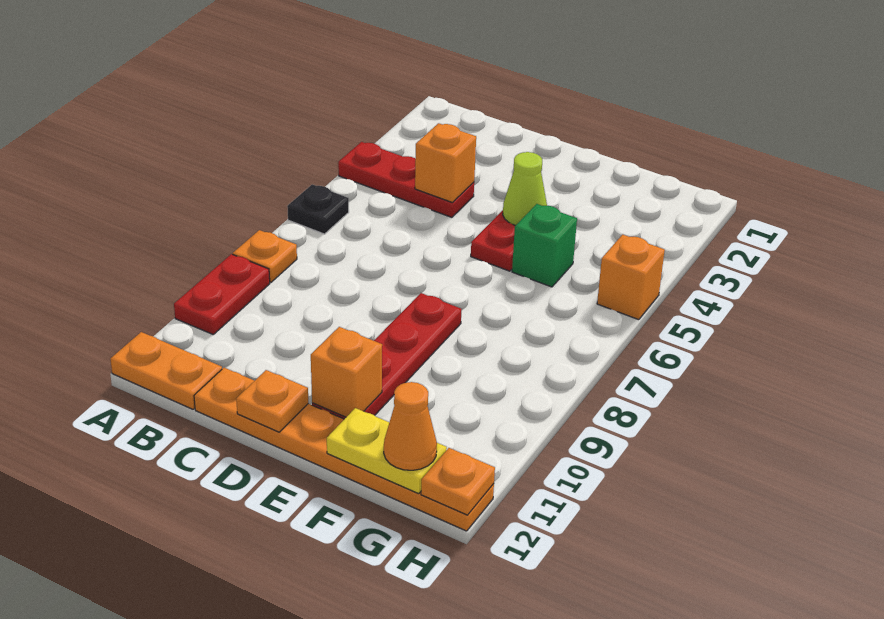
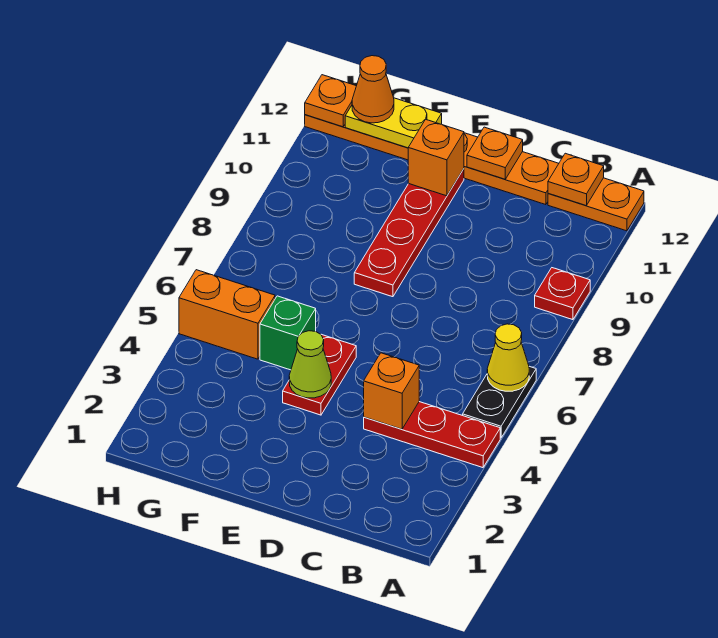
black plate A6 level 1 -> black plate A5:A6 level 1
none -> yellow cone A6 level 2
orange plate A8 level 1 -> orange plate B12 level 2
red plate A9:A10 level 1 -> red plate A9 level 1
orange brick H5 level 1 -> orange brick G5:H5 level 1

